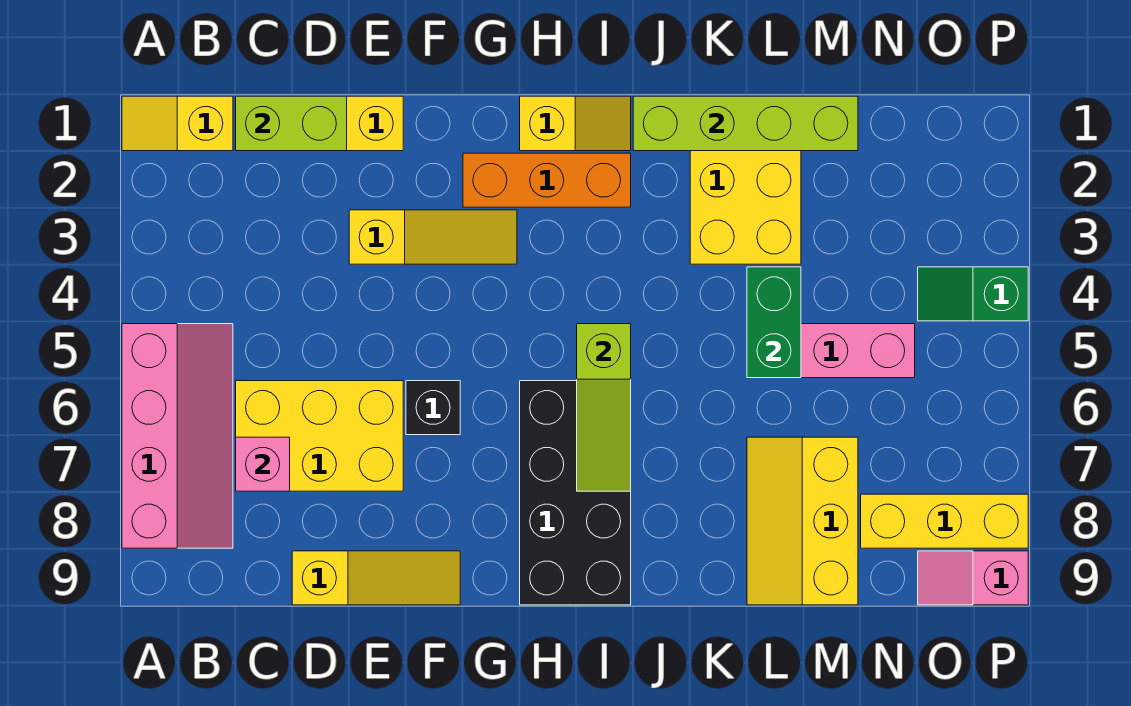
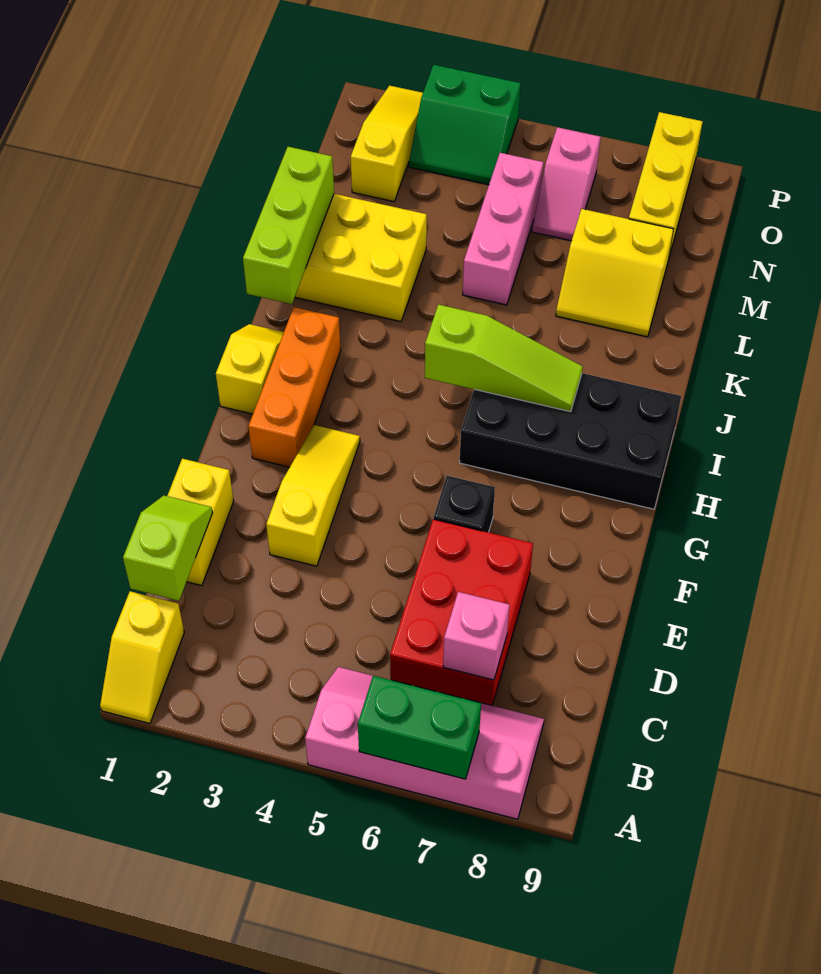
lime brick C1:D1 level 2 -> lime slope C1:D1 level 2 top C
yellow brick C6:E7 level 1 -> red brick C6:E7 level 1
yellow slope D9:F9 level 1 top D -> yellow slope N2:P2 level 1 top N
lime brick J1:M1 level 2 -> lime brick J1:L1 level 2
green brick L4:L5 level 2 -> green brick A6:A7 level 2
yellow slope L7:M9 level 1 top M -> yellow slope L7:M8 level 1 top M
green slope O4:P4 level 1 top P -> green slope O3:P4 level 1 top P
pink slope O9:P9 level 1 top P -> pink slope N6:O6 level 1 top O

